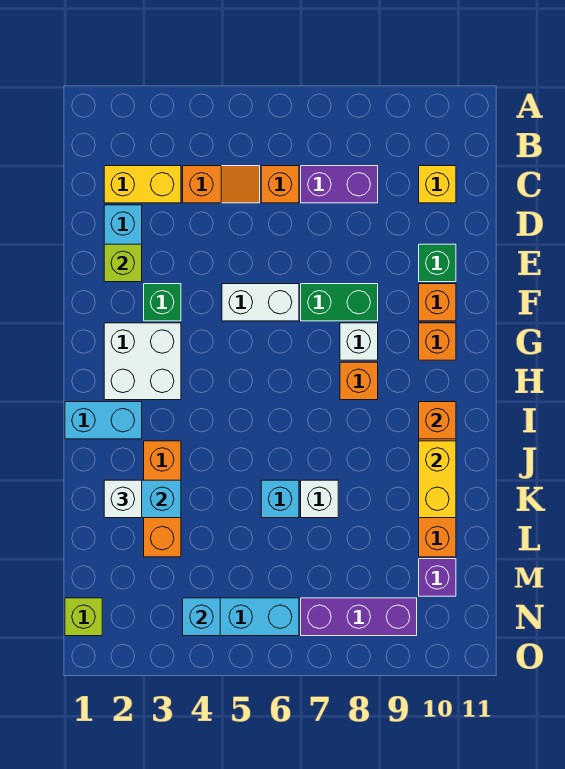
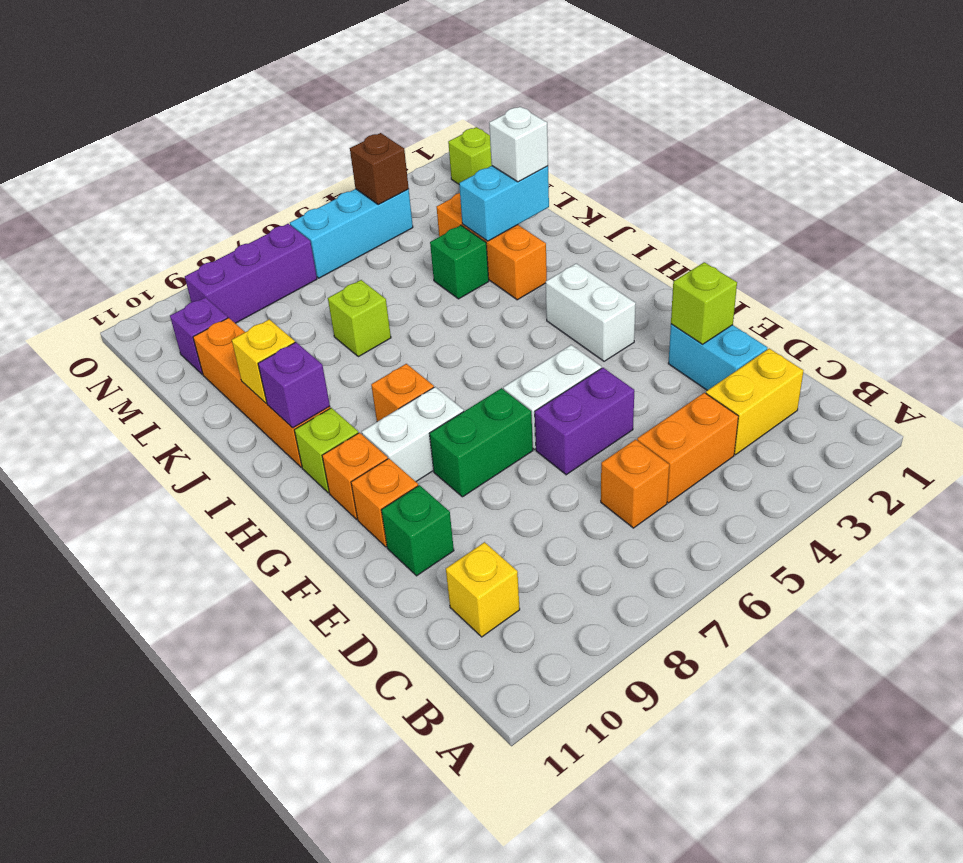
orange slope C4:C5 level 1 top 4 -> orange brick C4:C5 level 1
purple brick C7:C8 level 1 -> purple brick E5:E6 level 1
green brick F3 level 1 -> green brick K4 level 1
white brick G2:H3 level 1 -> white brick G3:H3 level 1
white brick G8 level 1 -> white brick G8:G9 level 1
none -> lime brick H10 level 1
cyan brick I1:I2 level 1 -> none
orange brick I10 level 2 -> purple brick I10 level 2
yellow brick J10:K10 level 2 -> yellow brick J10 level 2
cyan brick K6 level 1 -> none
white brick K7 level 1 -> lime brick K7 level 1
cyan brick N4 level 2 -> brown brick N4 level 2

